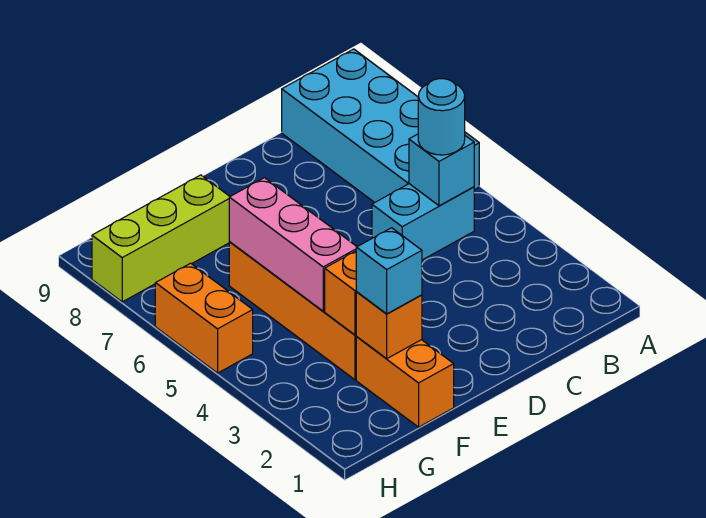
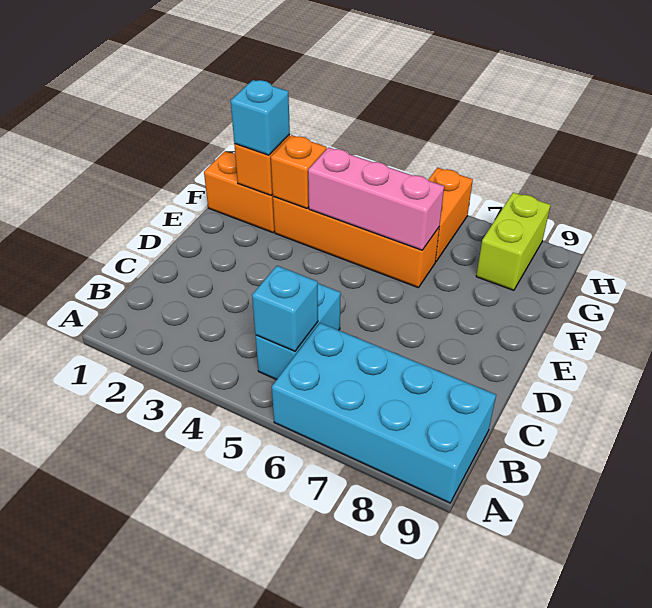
cyan round brick B5 level 3 -> none
lime brick F8:H8 level 1 -> lime brick G8:H8 level 1
orange brick H5:H6 level 1 -> orange brick G6:H6 level 1

